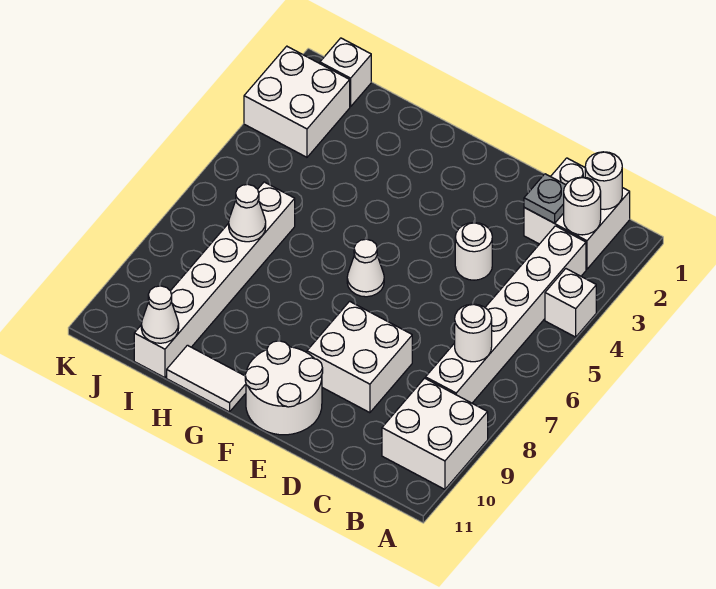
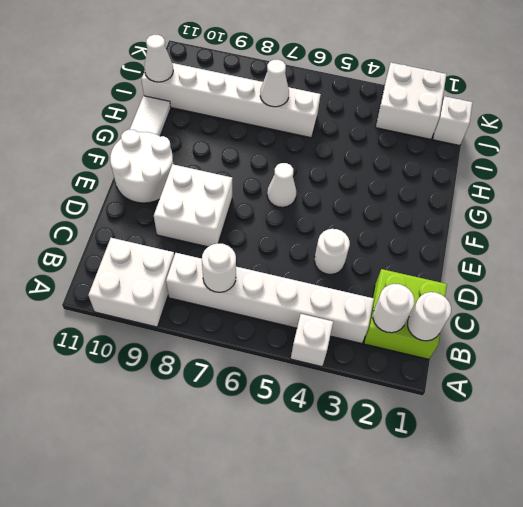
white brick B1:C2 level 1 -> lime brick B1:C2 level 1
grey plate C2 level 2 -> none

